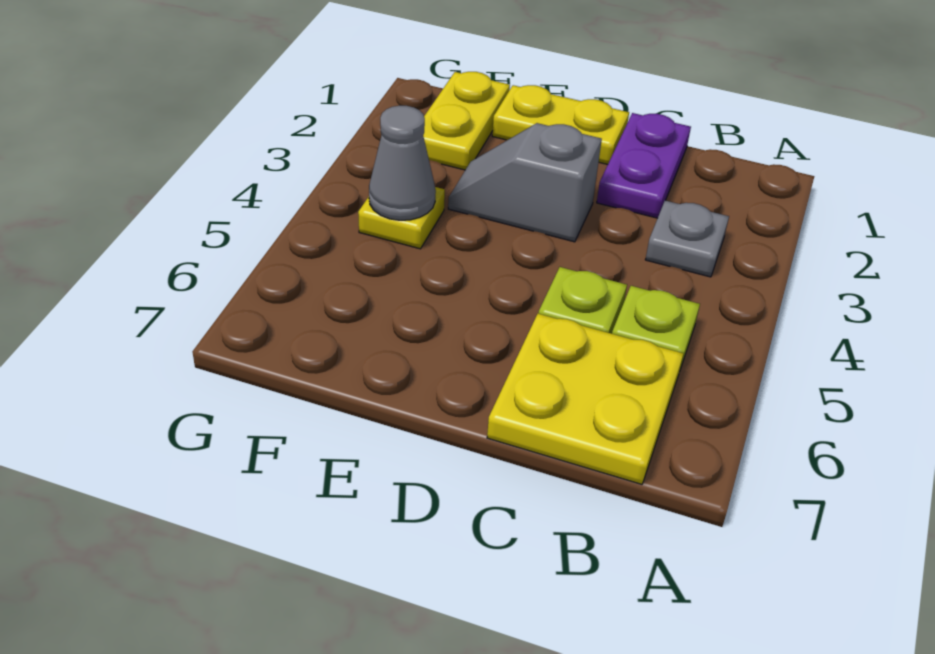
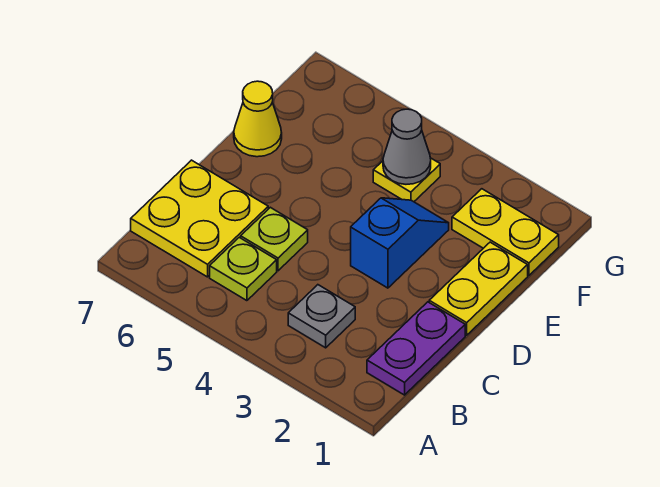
purple plate C1:C2 level 1 -> purple plate B1:C1 level 1
grey slope D3:E3 level 1 top D -> blue slope D3:E3 level 1 top D
none -> yellow cone E7 level 1

